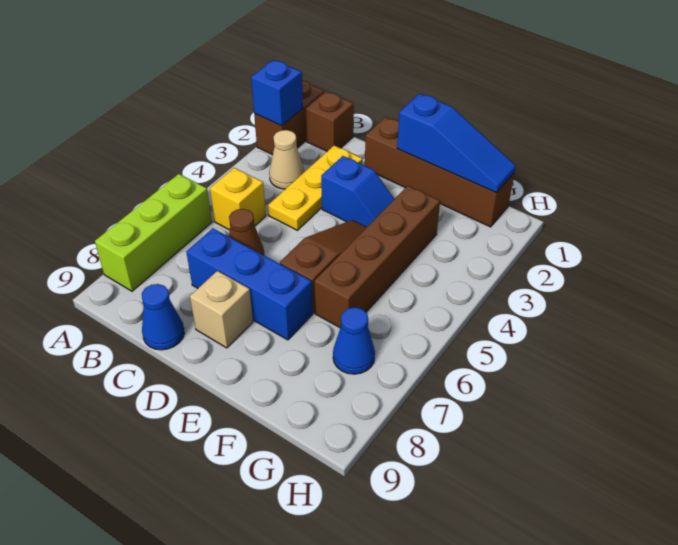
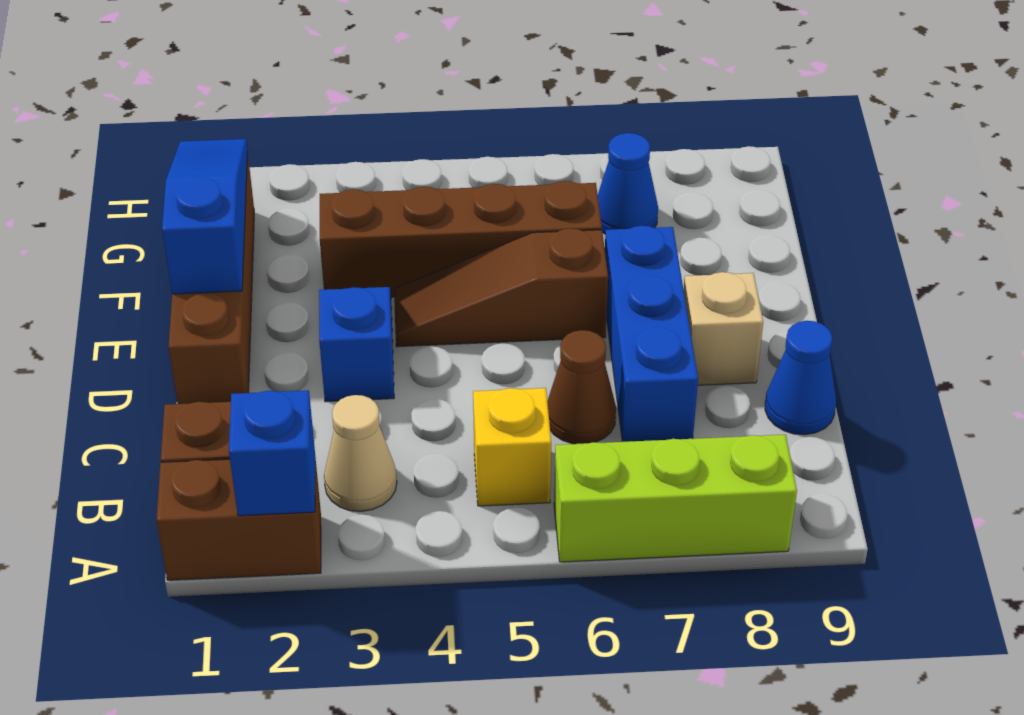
yellow plate C2:C4 level 1 -> none

